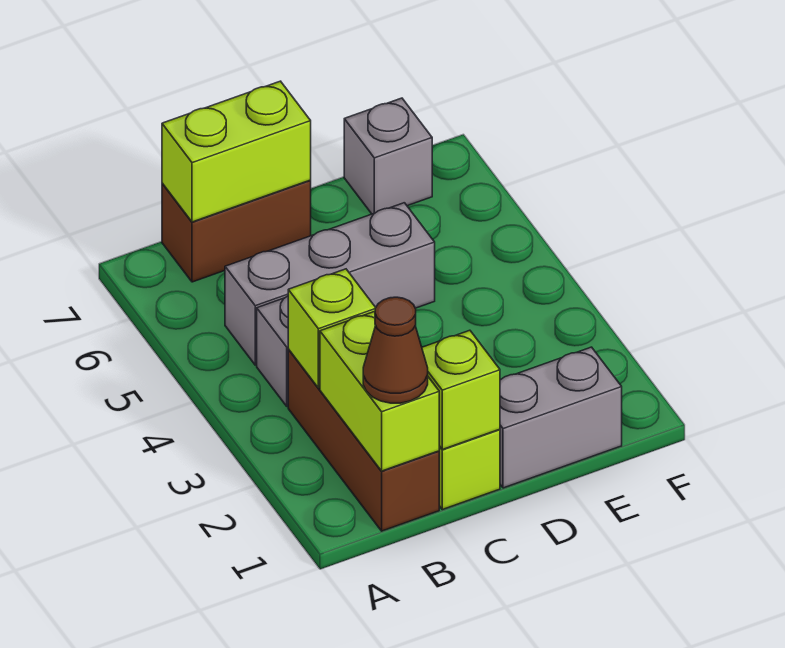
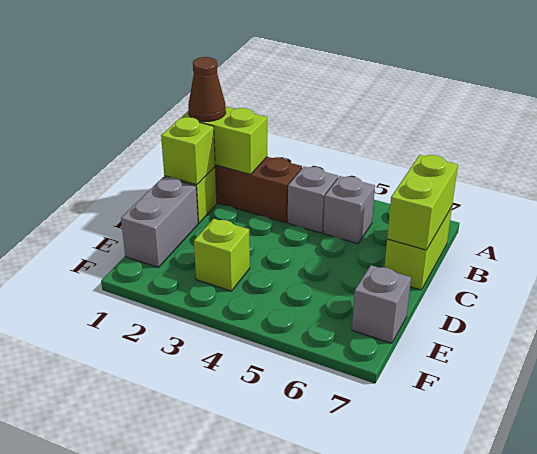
lime brick B3 level 2 -> lime brick E3 level 1
grey brick B5:D5 level 1 -> grey brick B5 level 1
brown brick B7:C7 level 1 -> lime brick B7:C7 level 1

